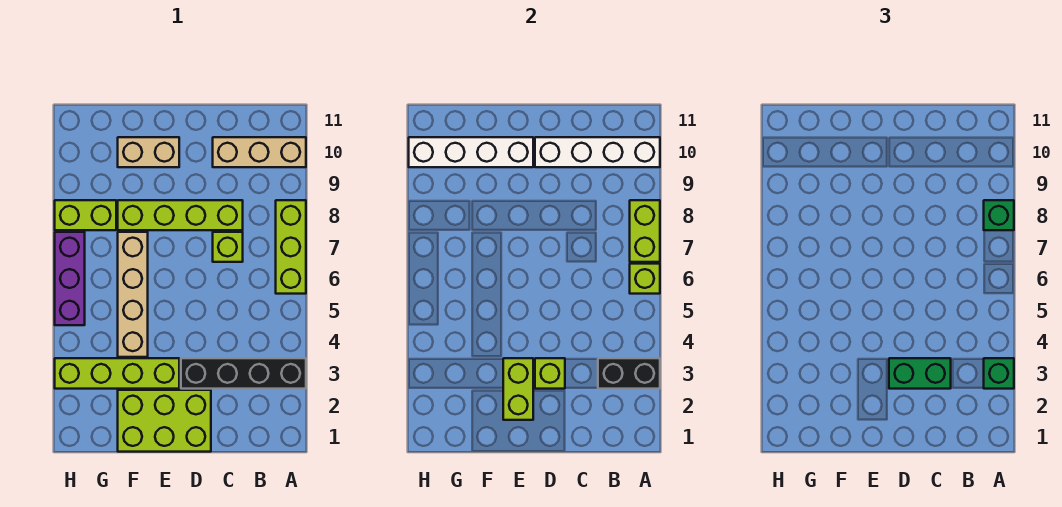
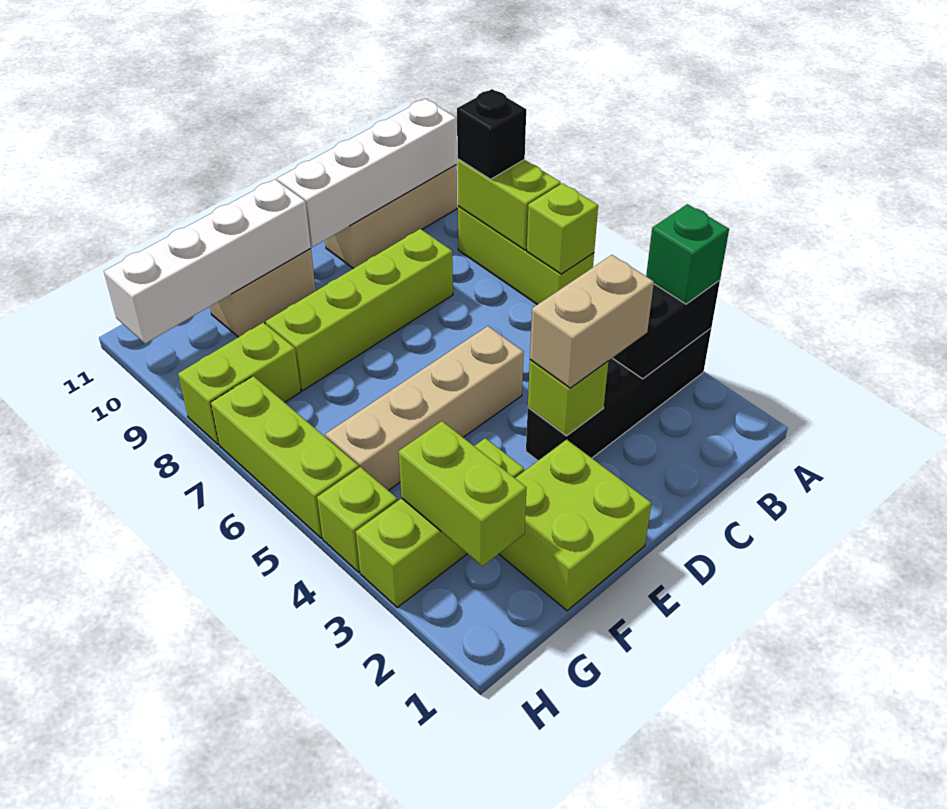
green brick A8 level 3 -> black brick A8 level 3
green brick C3:D3 level 3 -> tan brick C3:D3 level 3
lime brick C7 level 1 -> lime brick H4 level 1
lime brick D1:F2 level 1 -> lime brick E1:F2 level 1
lime brick E2:E3 level 2 -> lime brick G2:G3 level 2
lime brick E3:H3 level 1 -> lime brick F3:H3 level 1
tan brick F4:F7 level 1 -> tan brick D5:G5 level 1
purple brick H5:H7 level 1 -> lime brick H5:H7 level 1

